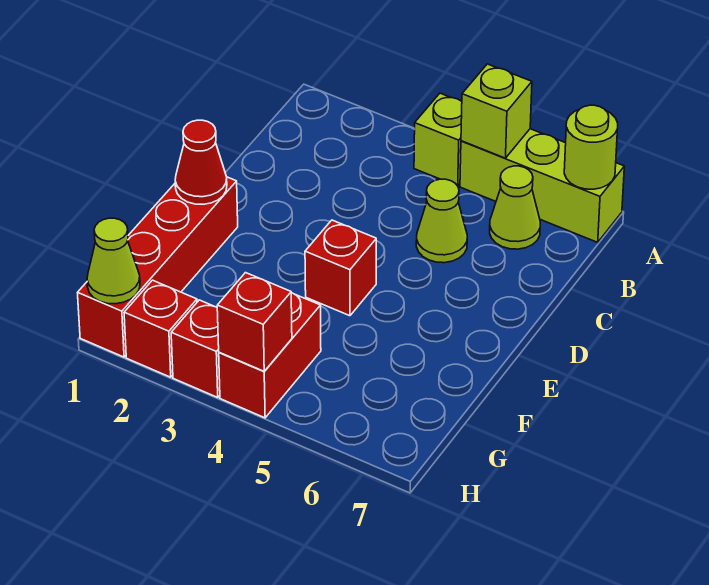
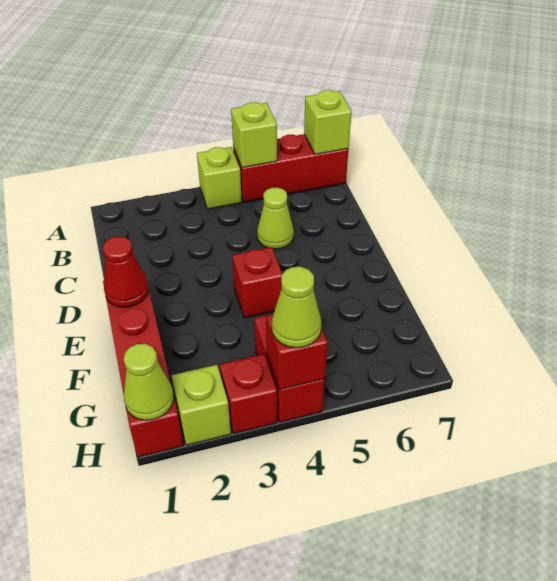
lime brick A5:A7 level 1 -> red brick A5:A7 level 1
lime round brick A7 level 2 -> lime brick A7 level 2
lime cone B6 level 1 -> lime cone H4 level 3
red brick H2 level 1 -> lime brick H2 level 1

